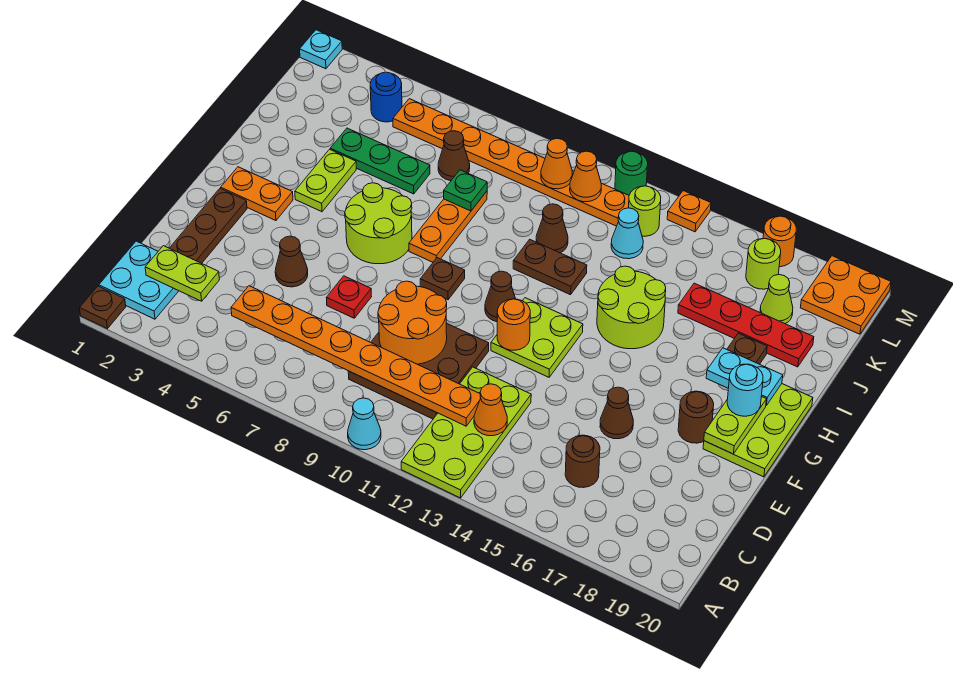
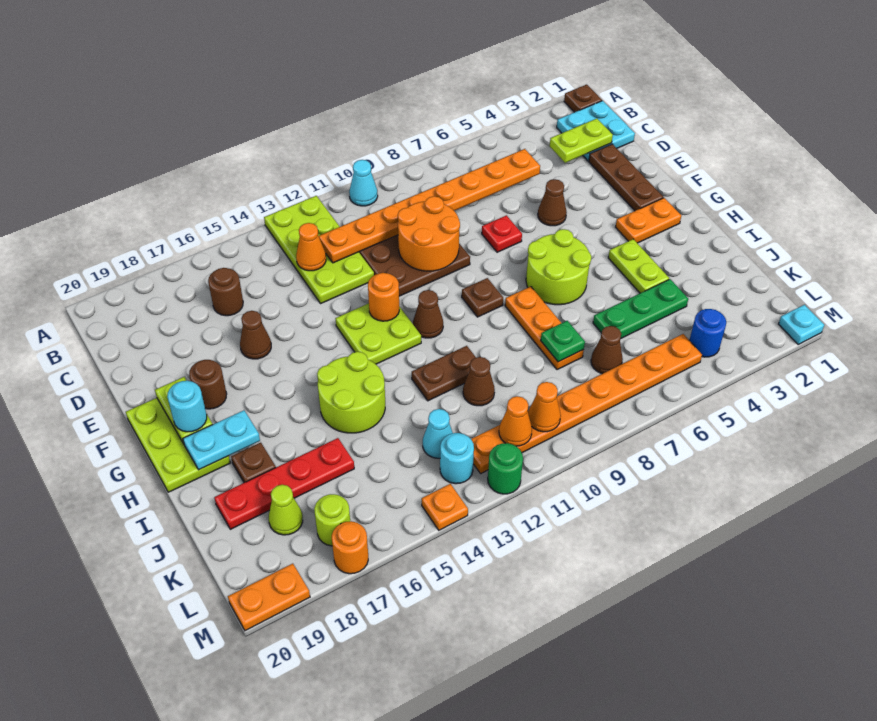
lime round brick L13 level 1 -> cyan round brick L13 level 1
orange plate L19:M20 level 1 -> orange plate M19:M20 level 1

